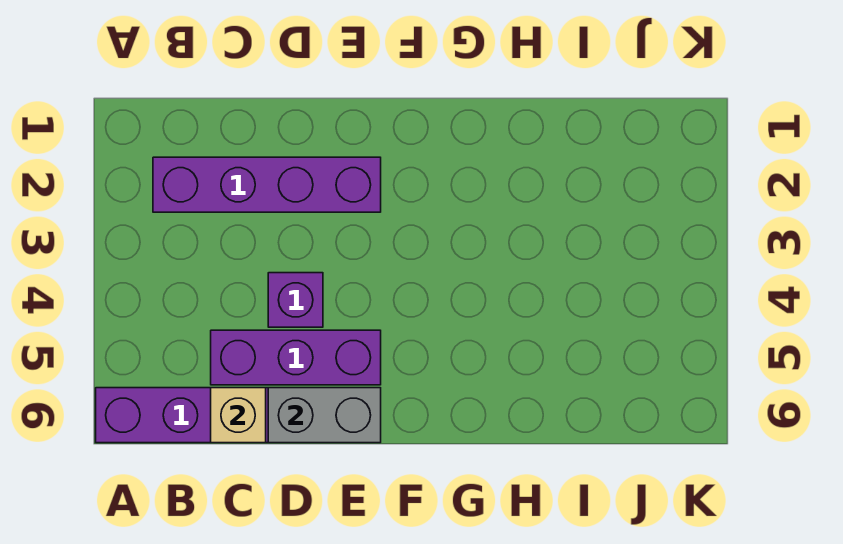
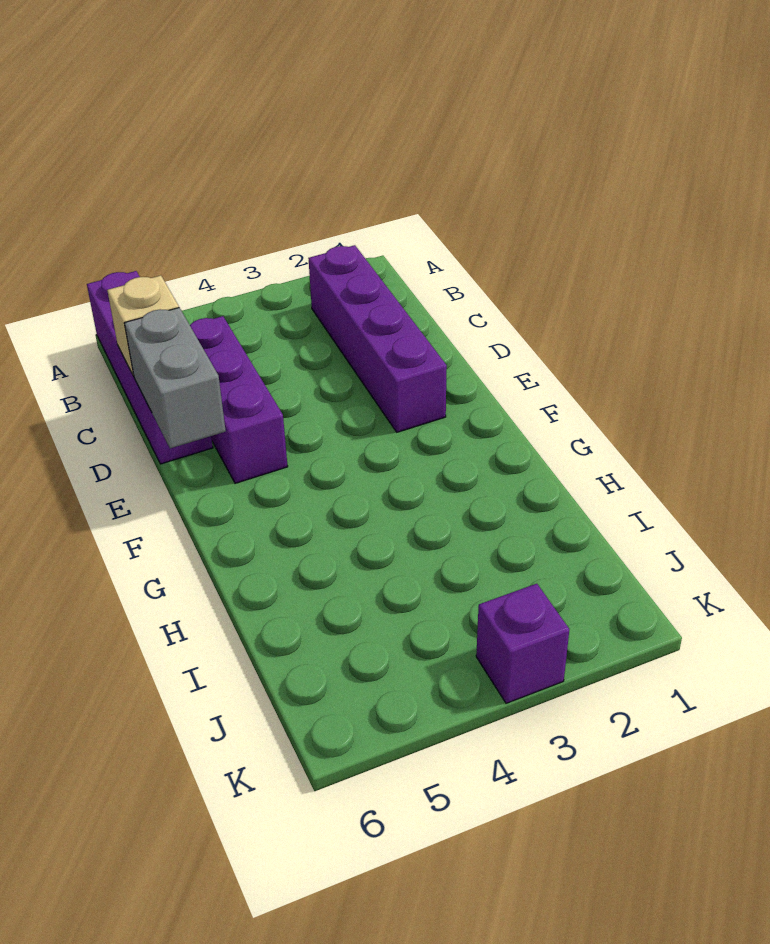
purple brick D4 level 1 -> purple brick K3 level 1

